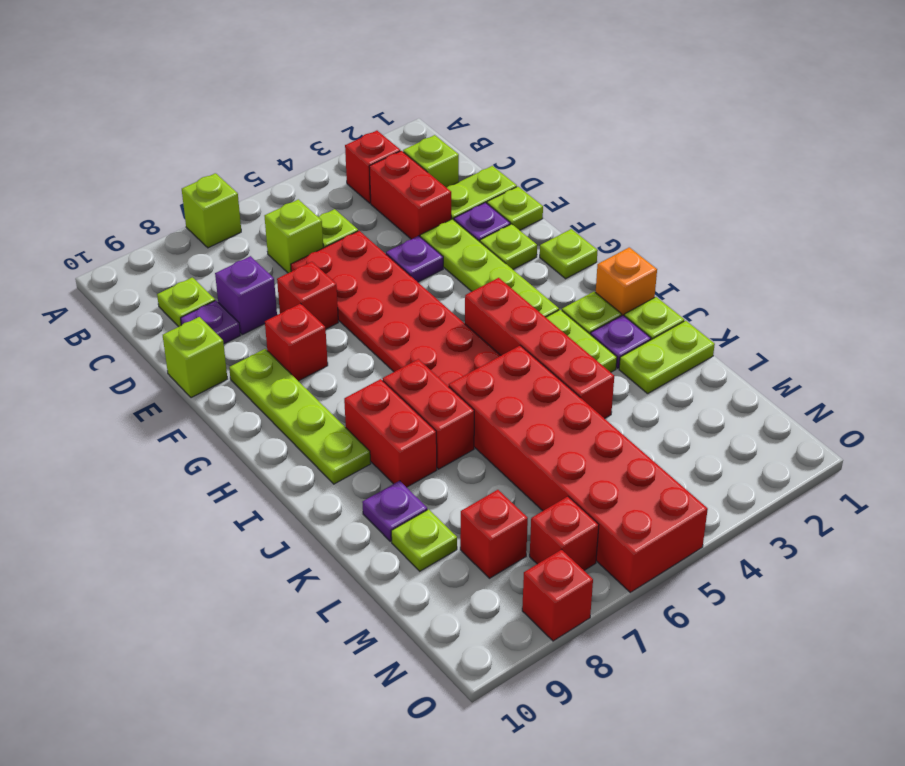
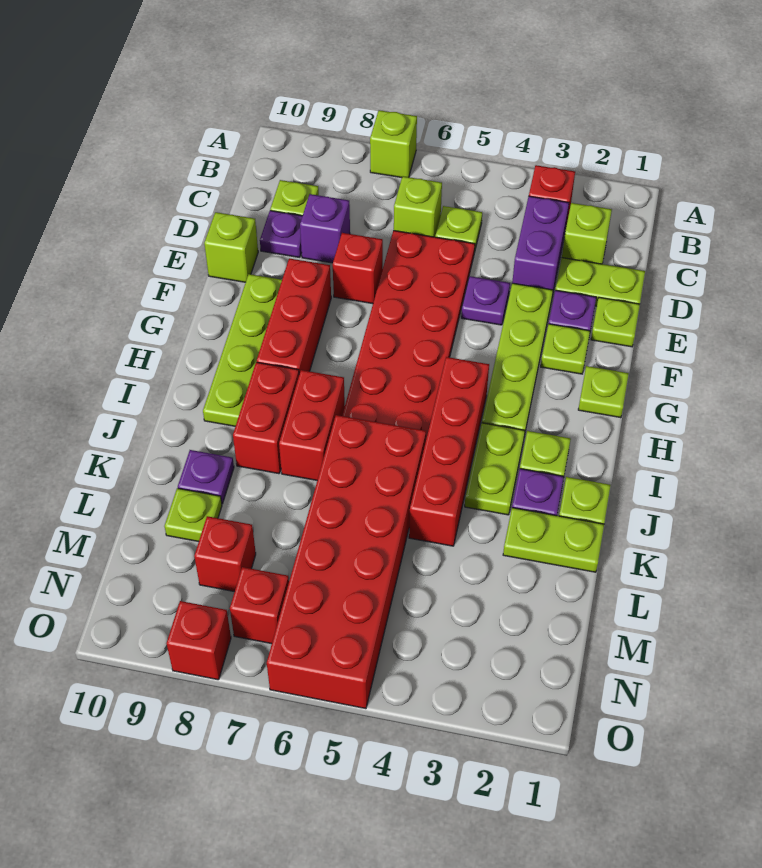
red brick C3:D3 level 1 -> purple brick C3:D3 level 1
red brick F8 level 1 -> red brick F8:H8 level 1
orange brick I1 level 1 -> none

